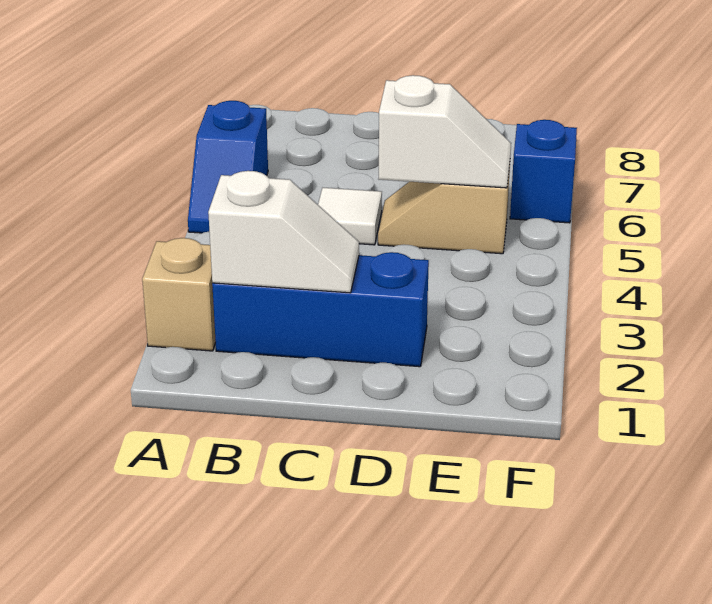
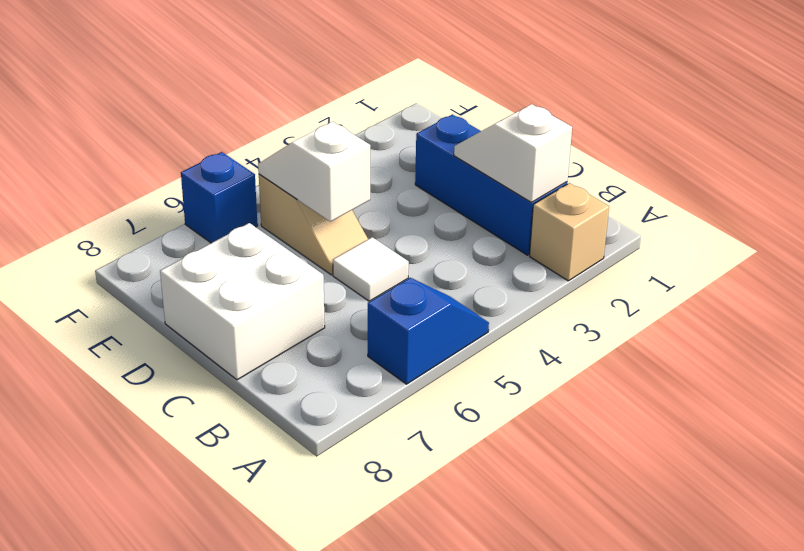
none -> white brick C7:D8 level 1

